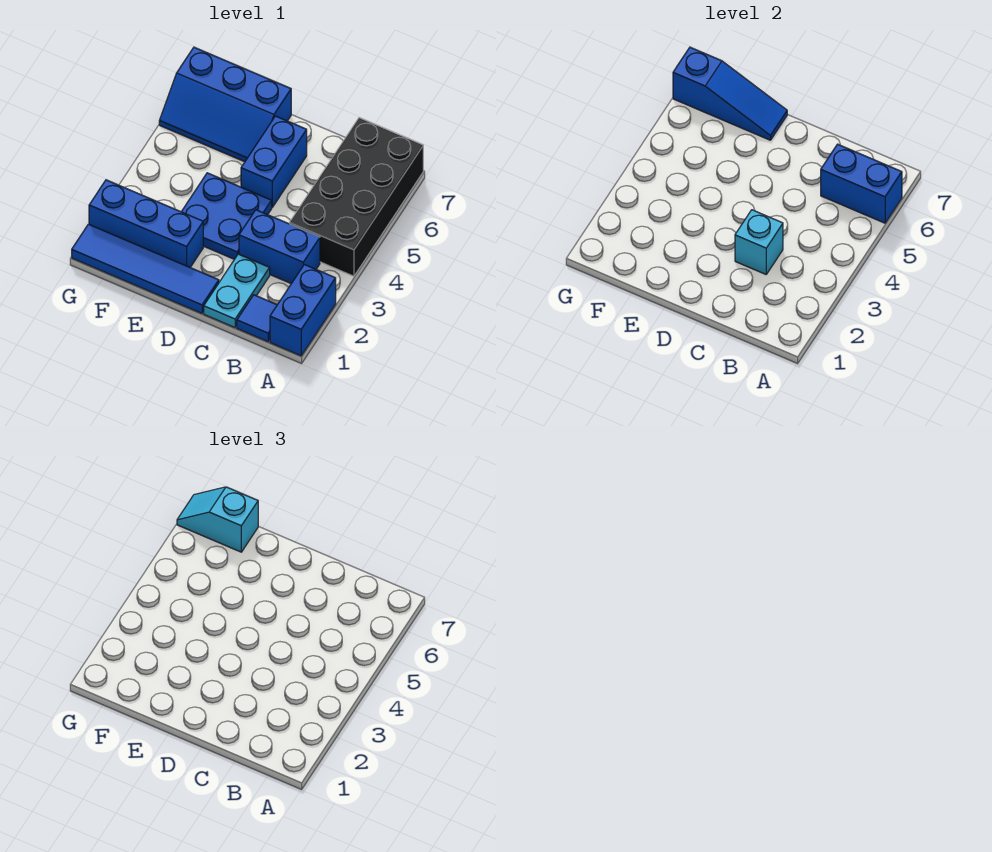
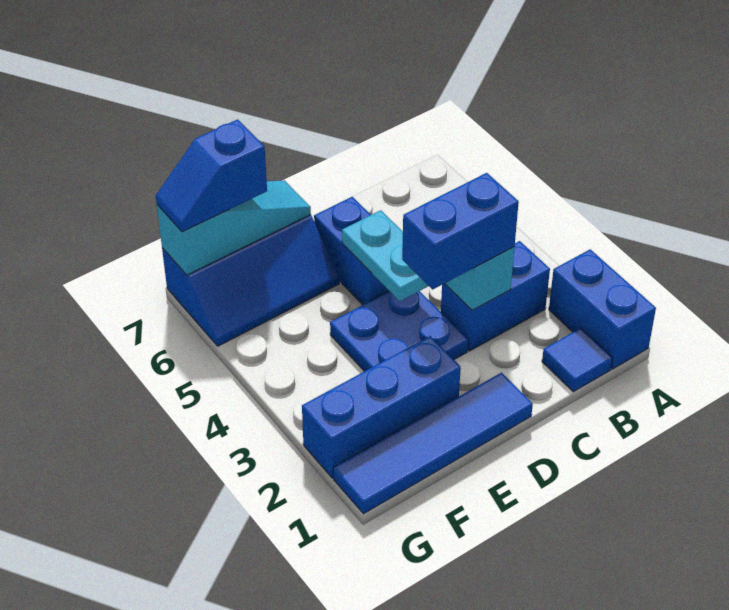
black brick A4:B7 level 1 -> none
blue brick A6:B6 level 2 -> blue brick C3:D3 level 3
cyan plate C1:C2 level 1 -> cyan plate D4:D5 level 2
blue slope E7:G7 level 2 top G -> cyan slope E7:G7 level 2 top G
cyan slope F7:G7 level 3 top F -> blue slope F7:G7 level 3 top F

